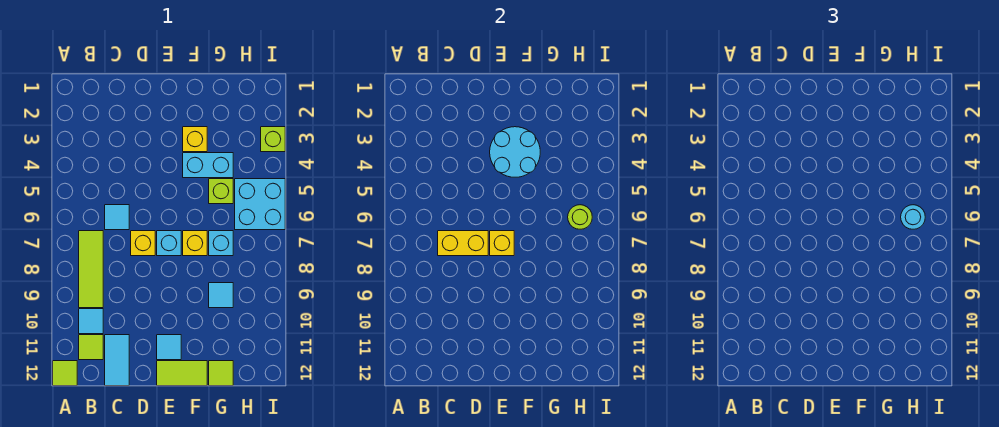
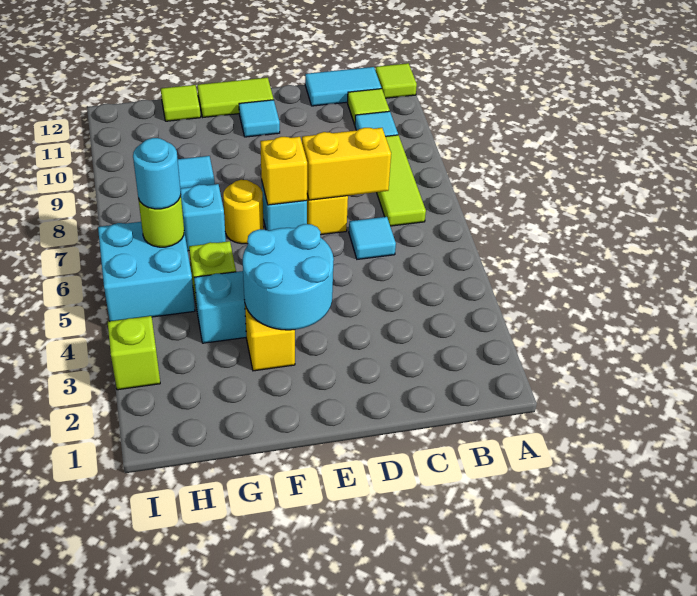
cyan tile C11:C12 level 1 -> cyan tile B12:C12 level 1
yellow brick F7 level 1 -> yellow round brick F7 level 1

